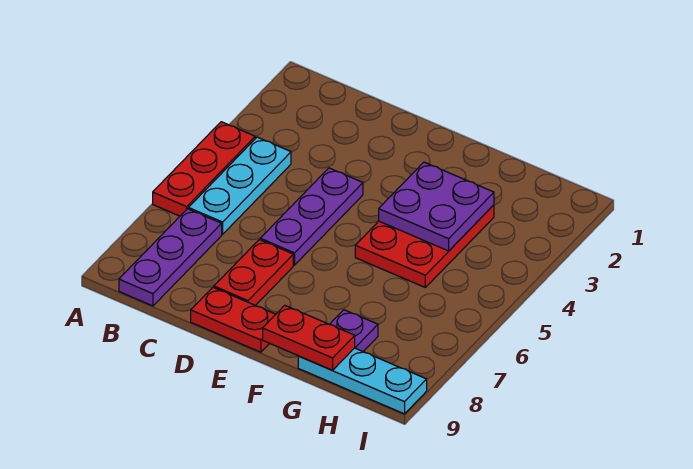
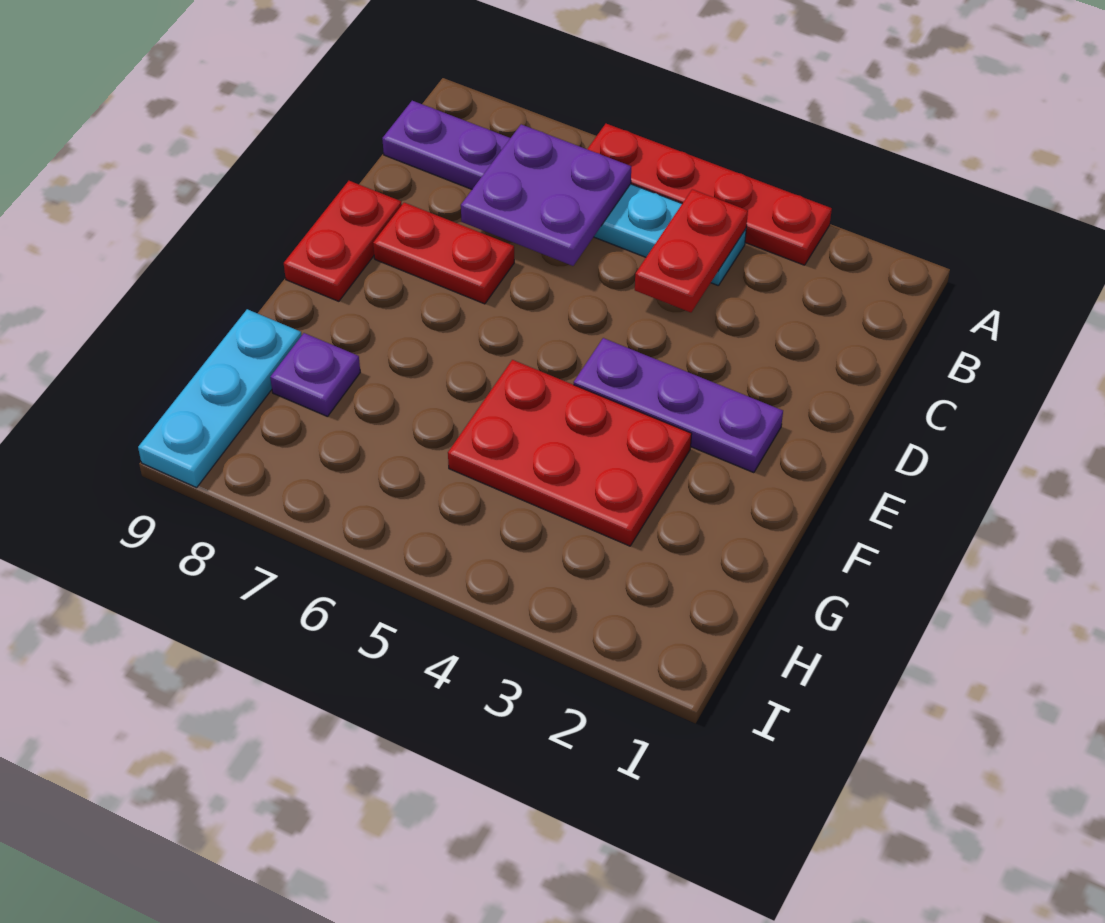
red plate A4:A6 level 1 -> red plate A3:A6 level 1
purple plate D4:D6 level 1 -> purple plate E2:E4 level 1
purple plate F3:G4 level 2 -> purple plate B6:C7 level 2
red plate F9:G9 level 2 -> red plate B4:C4 level 2

